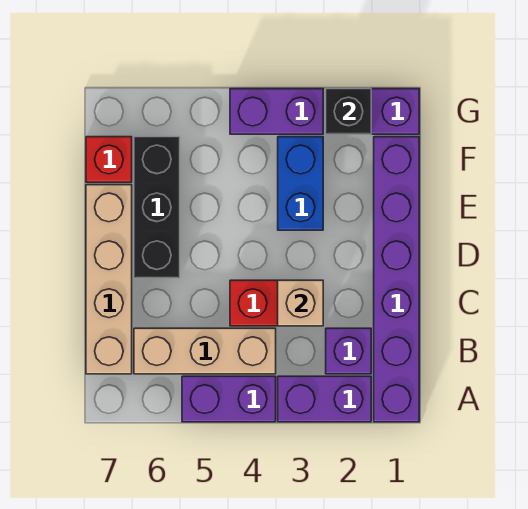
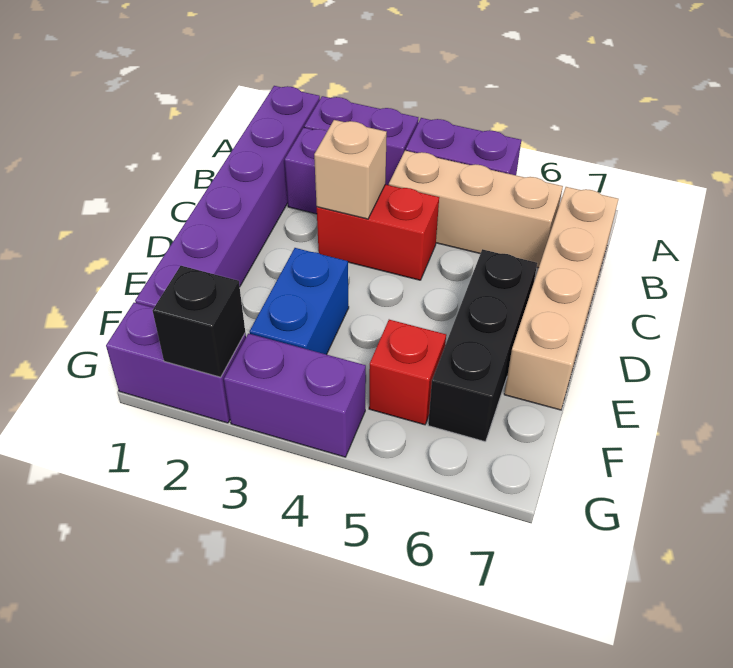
red brick F7 level 1 -> red brick F5 level 1

